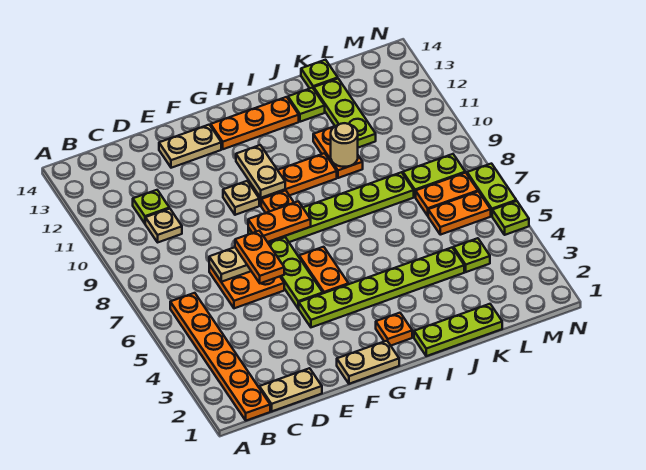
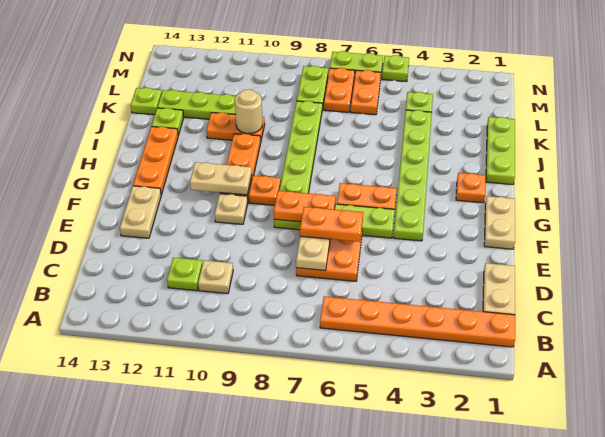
orange plate F8:G8 level 2 -> orange plate F7:F8 level 2

